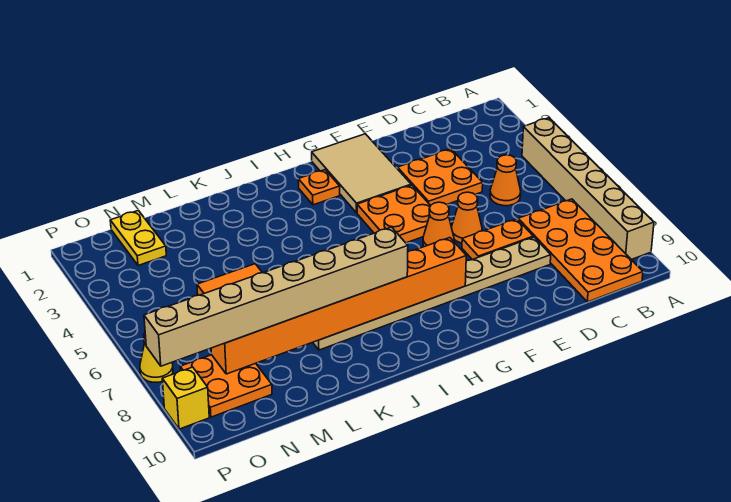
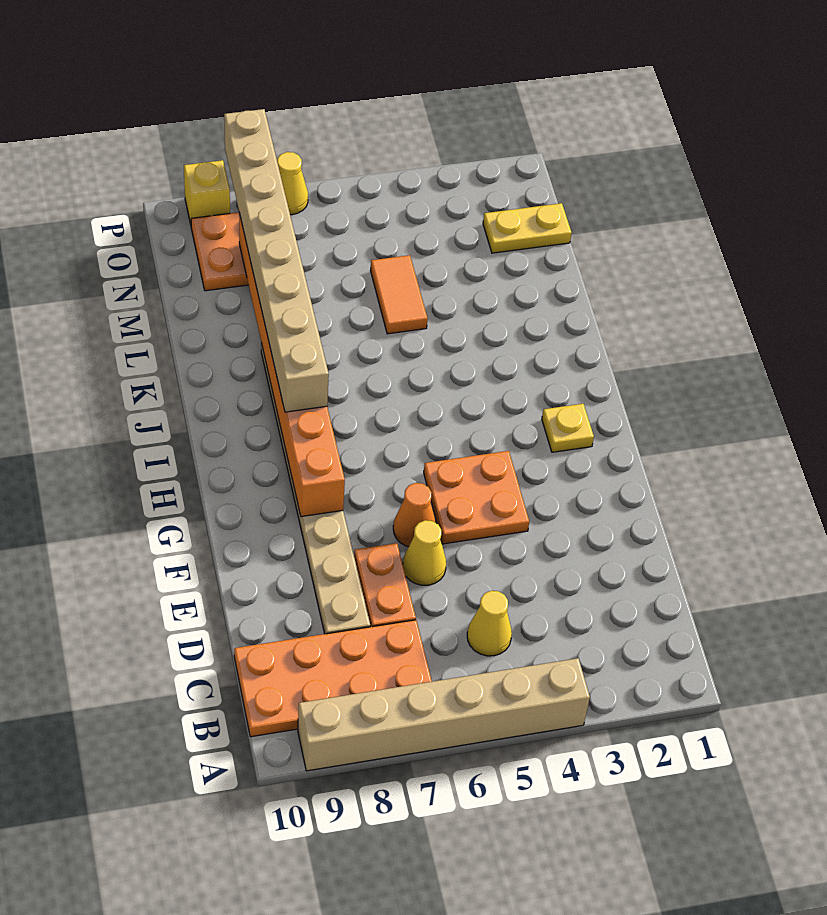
orange cone C5 level 1 -> yellow cone C5 level 1
orange plate D3:E4 level 1 -> none
orange cone E6 level 1 -> yellow cone E6 level 1
tan tile F1:G3 level 1 -> none
orange plate H2 level 1 -> yellow plate H2 level 1

